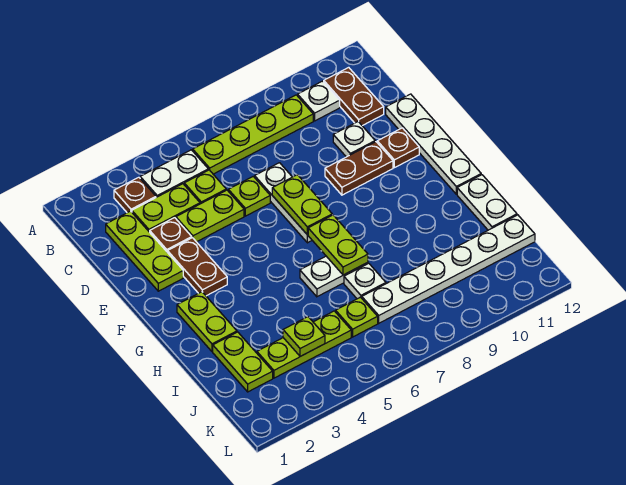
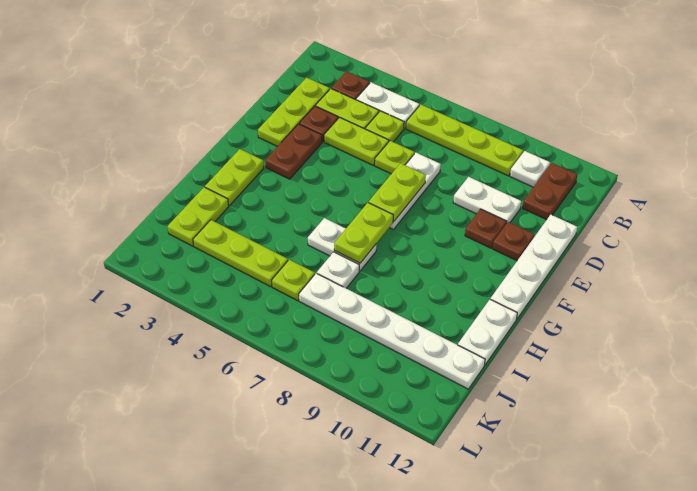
white plate D10 level 1 -> white plate D9:D10 level 1
brown plate E9:E10 level 1 -> brown plate E10 level 1
lime plate J4 level 2 -> none

